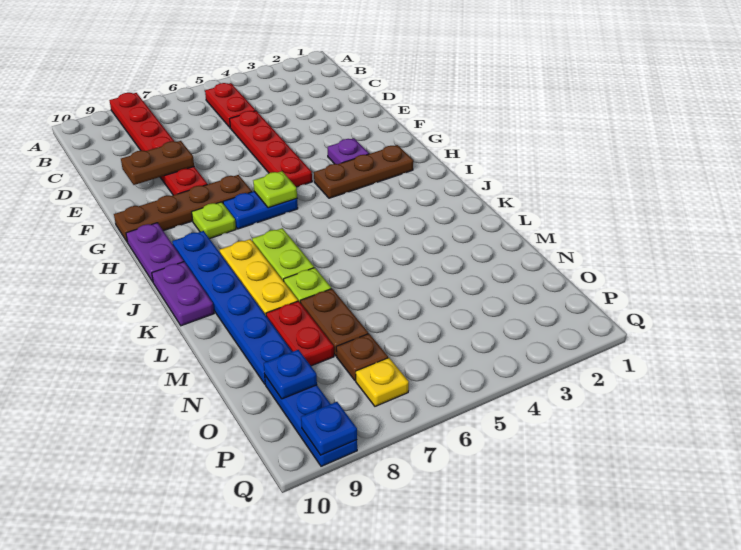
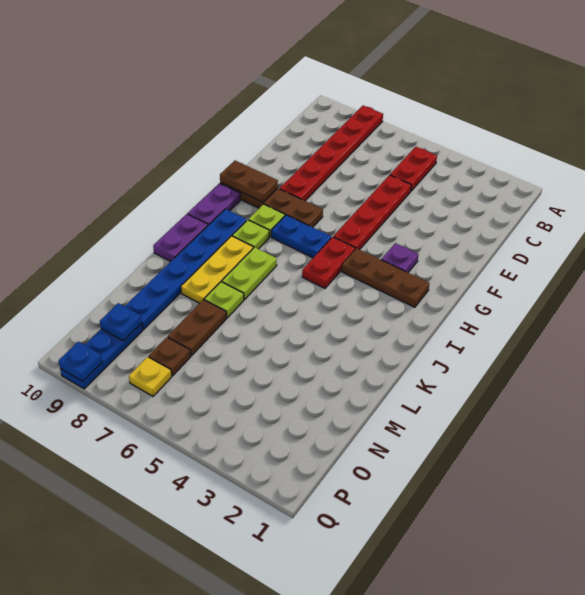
brown plate E8:E9 level 2 -> brown plate G9:G10 level 2
lime plate H6 level 2 -> lime plate I8 level 1
red plate M8:N8 level 1 -> red plate H5:I5 level 1

